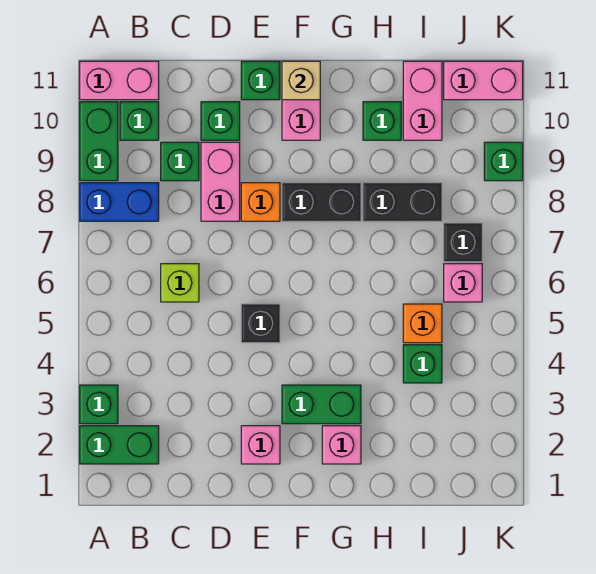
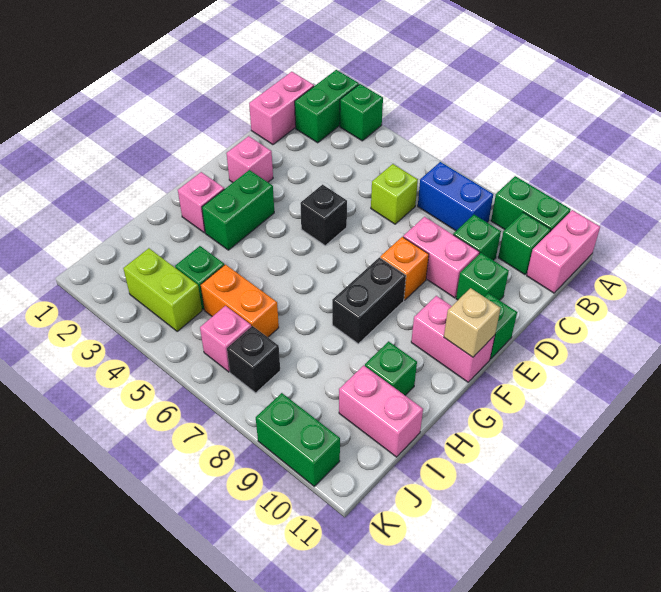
blue brick A8:B8 level 1 -> blue brick B7:B8 level 1
black brick H8:I8 level 1 -> none
orange brick I5 level 1 -> orange brick I5:I6 level 1
none -> lime brick J3:J4 level 1
pink brick J11:K11 level 1 -> pink brick B1:C1 level 1
green brick K9 level 1 -> green brick K9:K10 level 1

